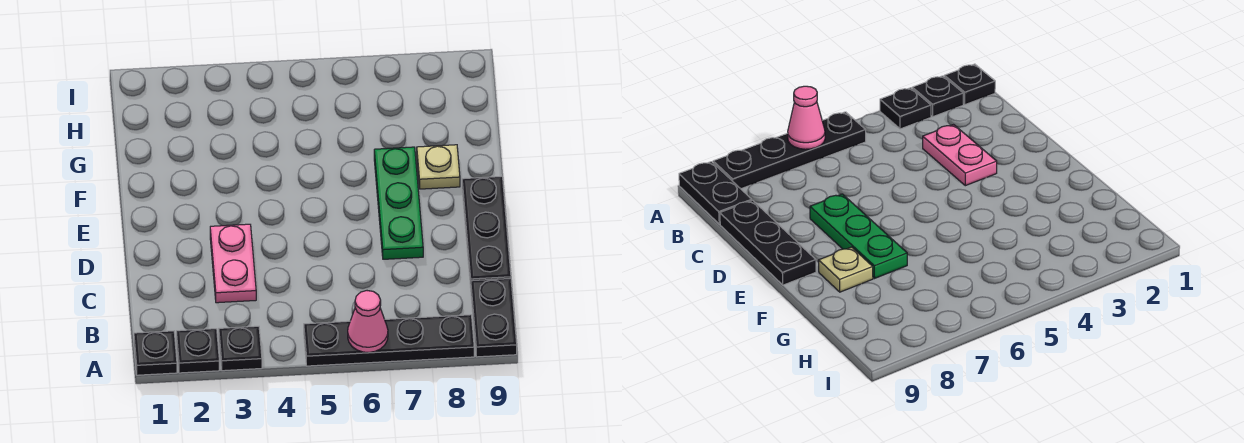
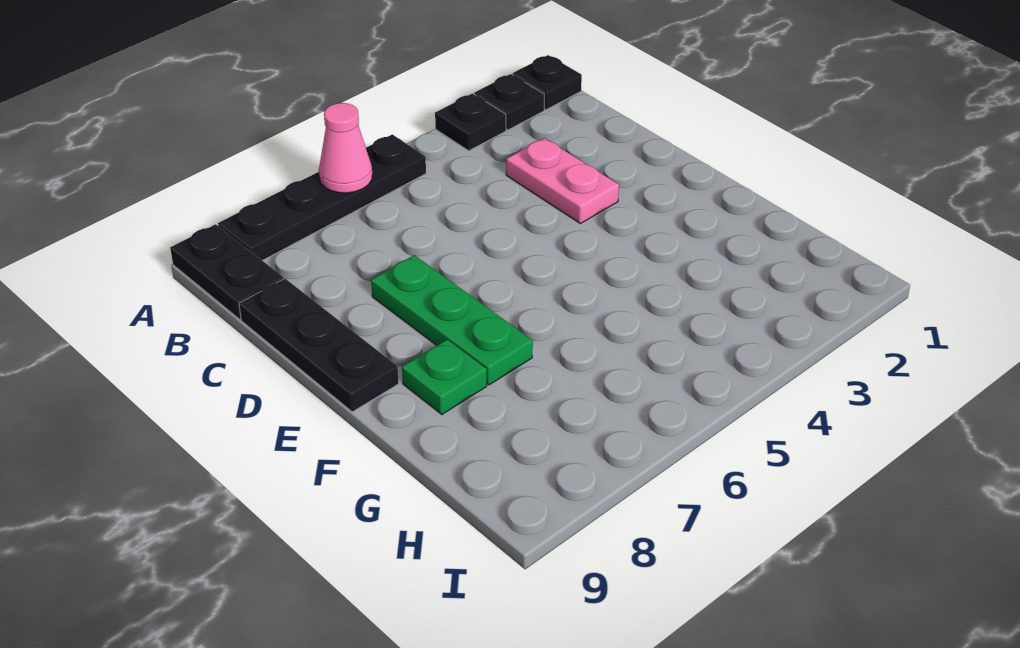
tan plate F8 level 1 -> green plate F8 level 1

